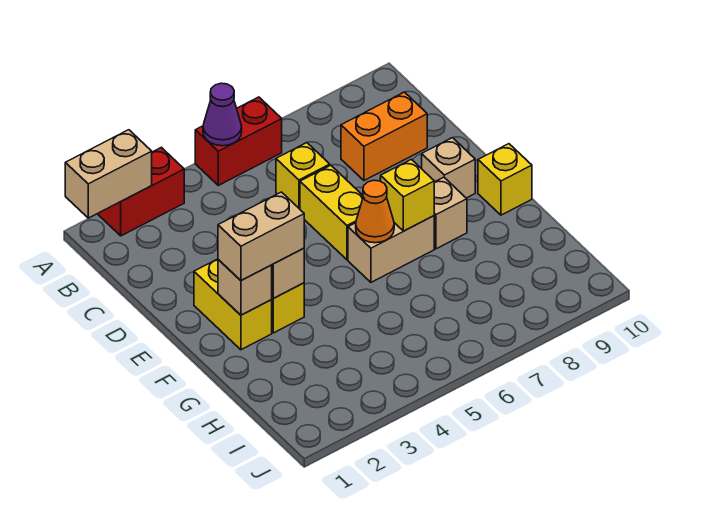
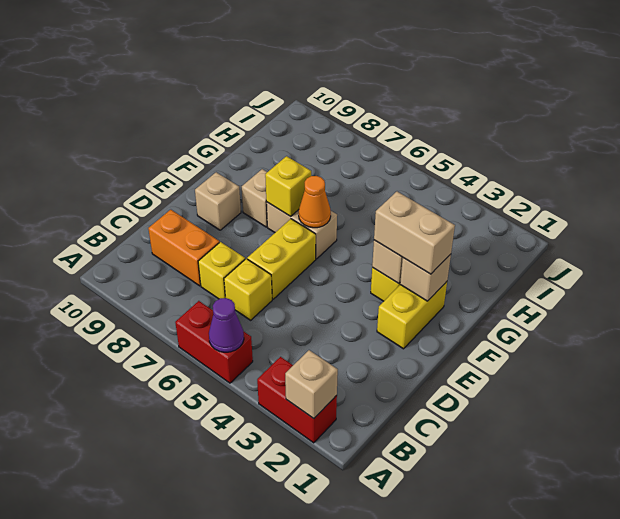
tan brick A1:A2 level 2 -> tan brick A2 level 2
yellow brick F10 level 1 -> yellow brick C7 level 1

